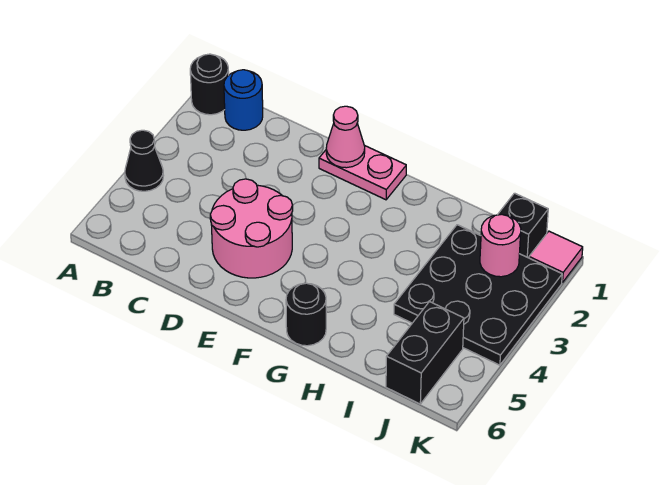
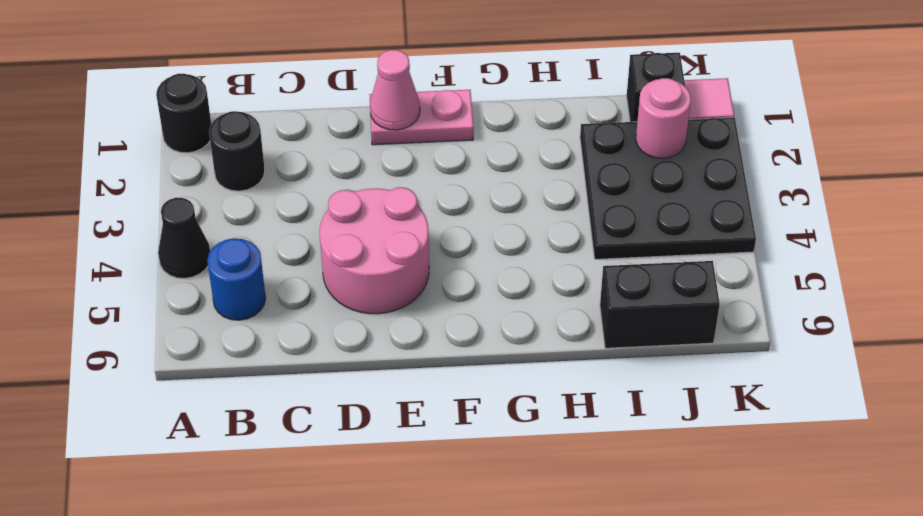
blue round brick B1 level 1 -> blue round brick B5 level 1
black round brick G6 level 1 -> black round brick B2 level 1
black brick J5:J6 level 1 -> black brick I6:J6 level 1

